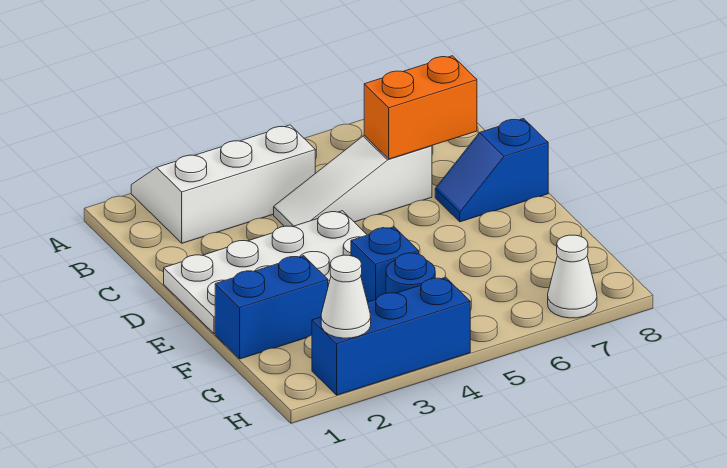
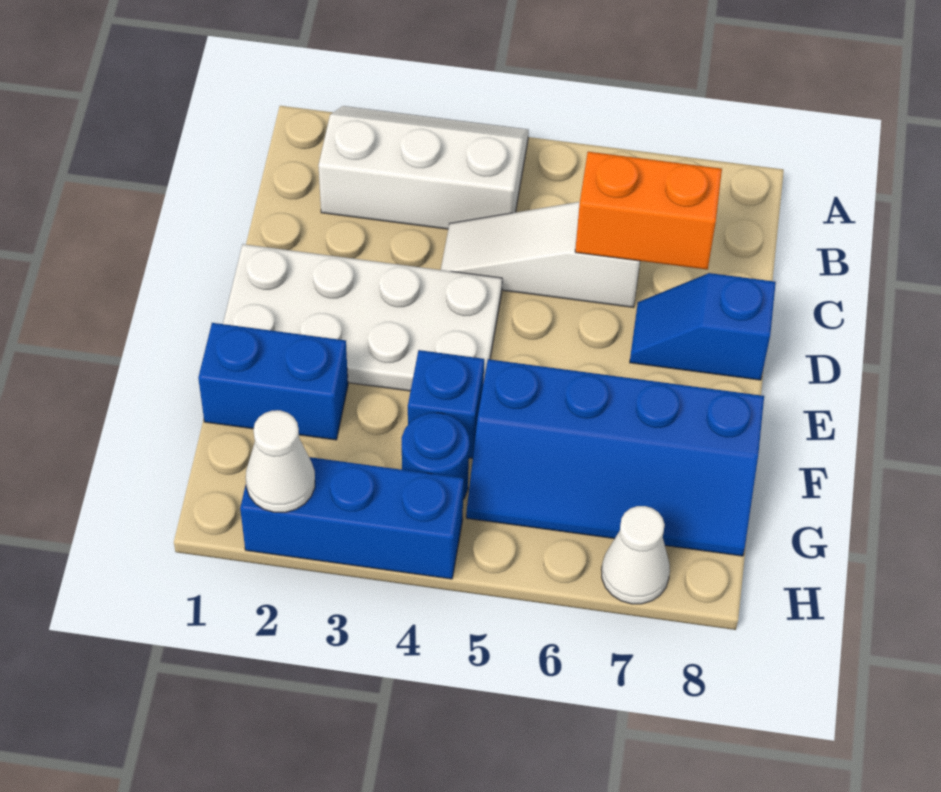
none -> blue slope F5:G8 level 1 top F

